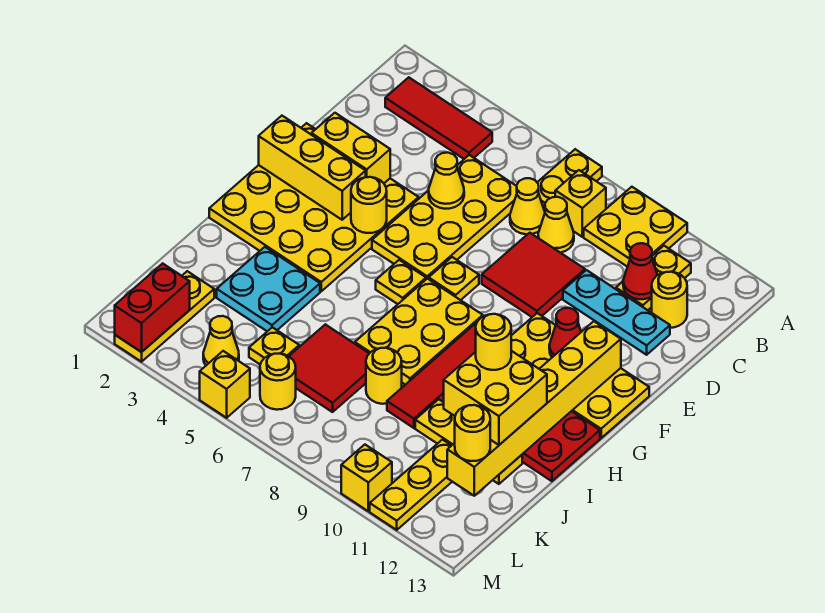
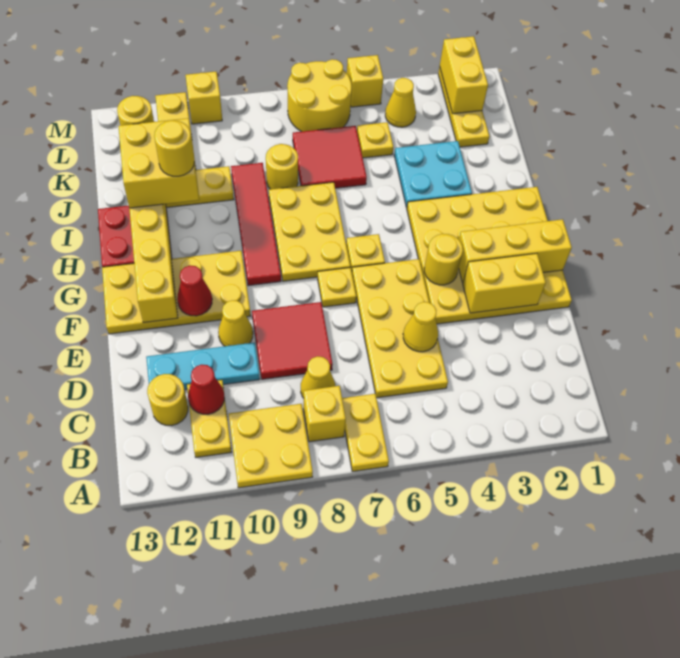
red tile B2:B4 level 1 -> none
yellow cone C7 level 1 -> yellow cone E10 level 1
red brick L2:M2 level 2 -> yellow brick L2:M2 level 2
yellow round brick L6 level 1 -> yellow round brick L6:M7 level 1

